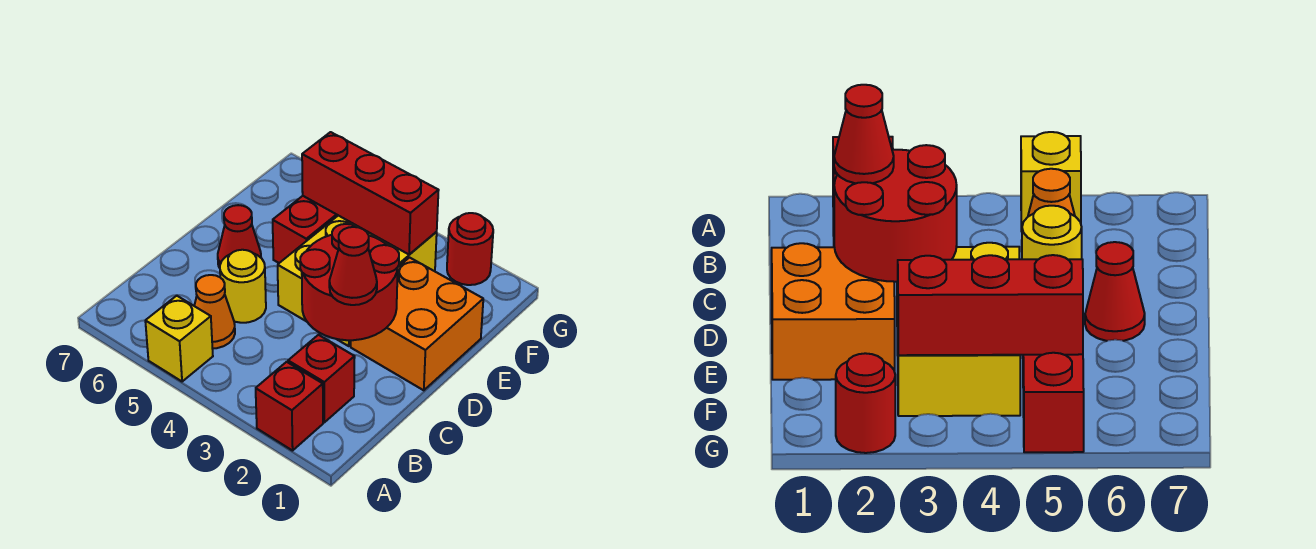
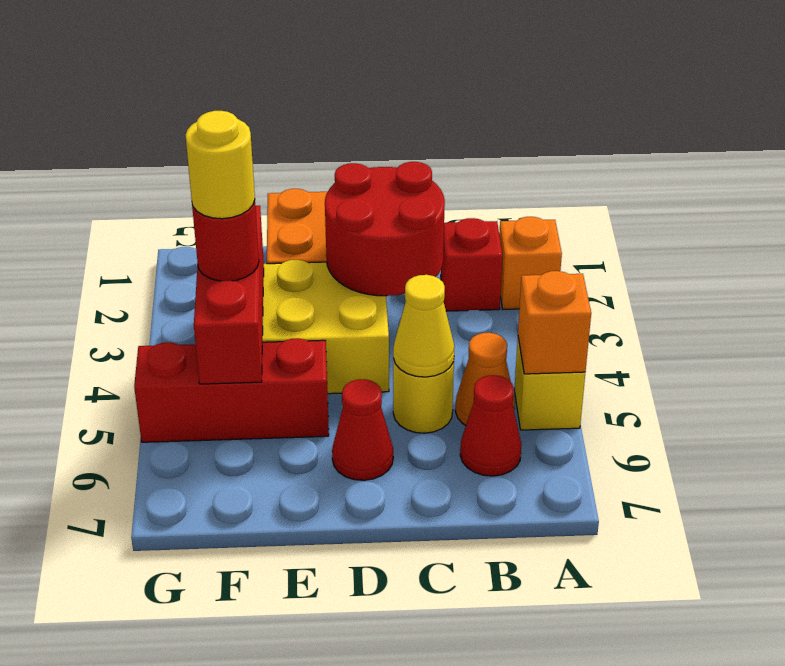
red brick A2 level 1 -> orange brick A2 level 1
none -> orange brick A5 level 2
red cone C2 level 3 -> red cone B6 level 1
none -> yellow cone C5 level 2
none -> yellow round brick F4 level 4
red round brick G2 level 1 -> red round brick F4 level 3

